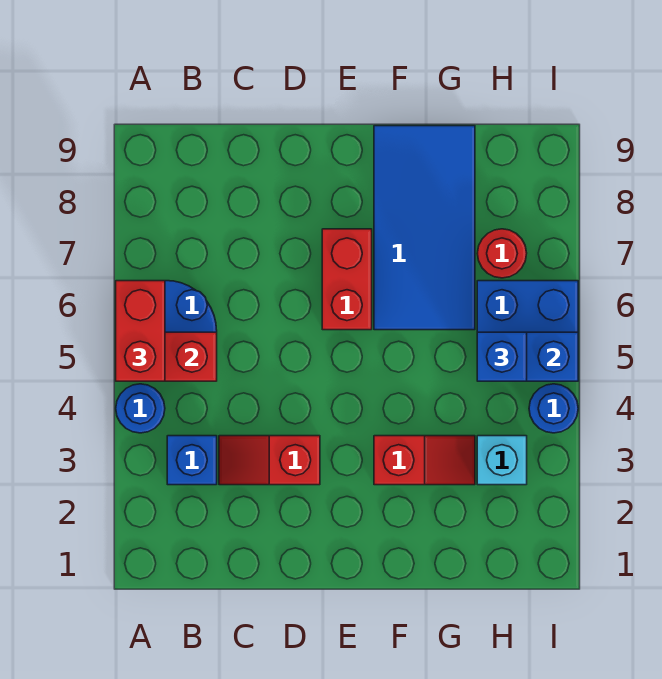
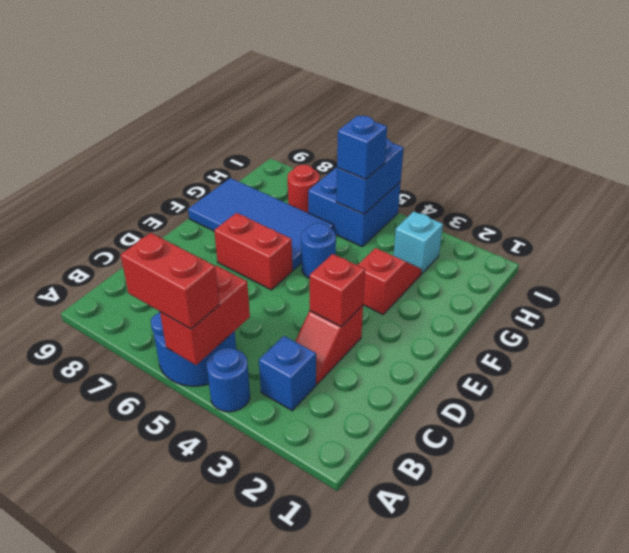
none -> red brick D3 level 2
blue round brick I4 level 1 -> blue round brick F5 level 1

